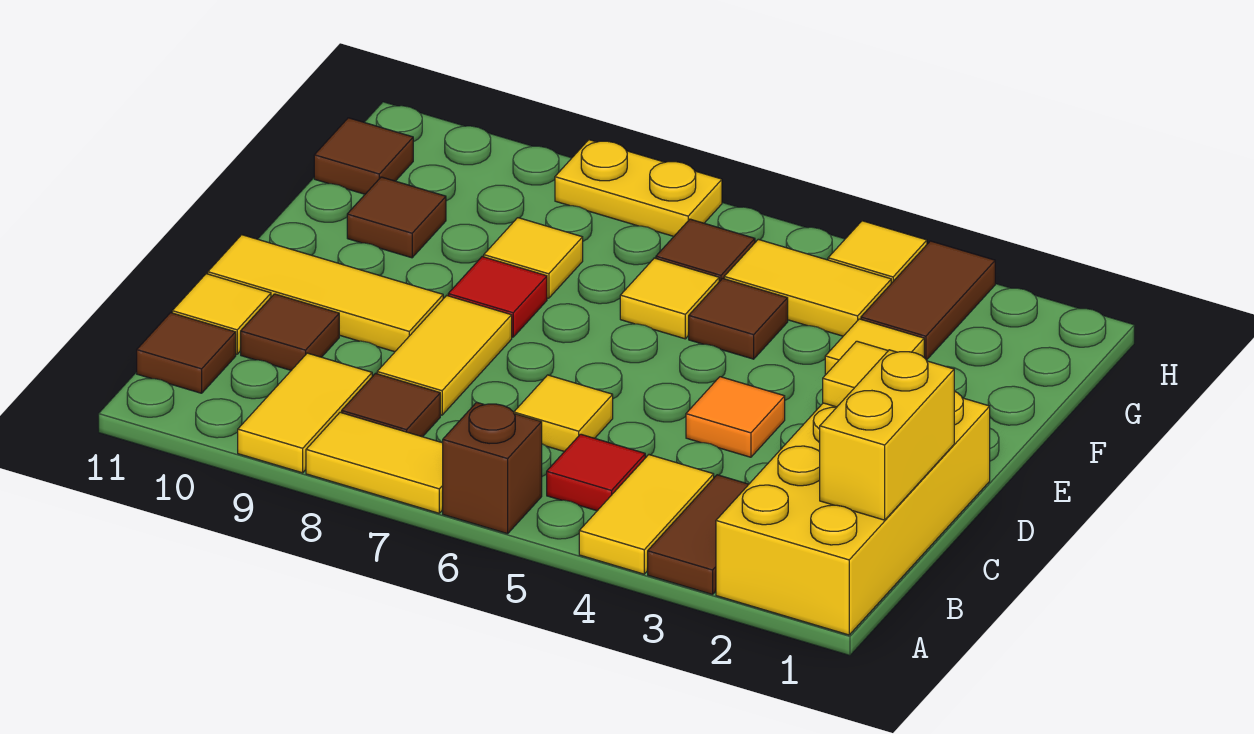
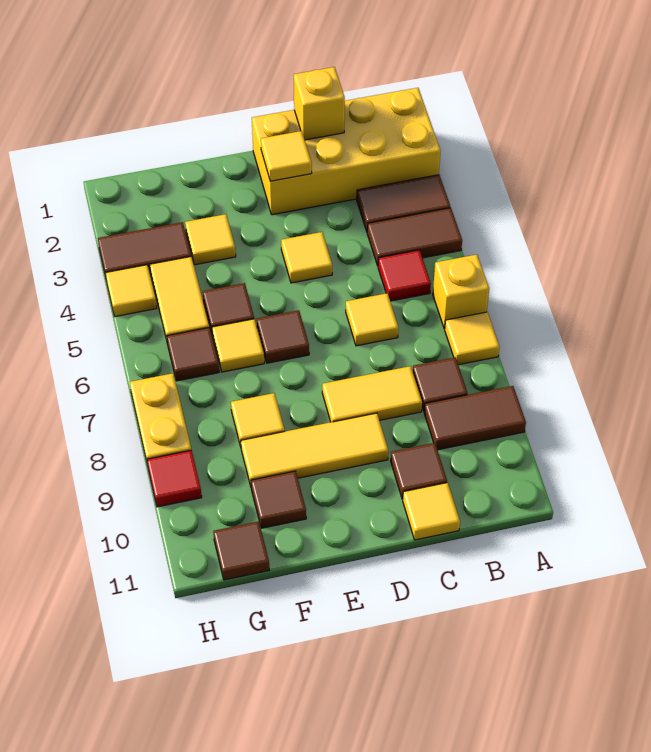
yellow tile A4:B4 level 1 -> brown tile A4:B4 level 1
brown brick A6 level 1 -> yellow brick A6 level 1
yellow tile A7:A8 level 1 -> yellow tile A7 level 1
yellow tile A9:B9 level 1 -> brown tile A9:B9 level 1
yellow brick B1:C1 level 2 -> yellow brick C1 level 2
brown tile B11 level 1 -> brown tile E6 level 1
orange tile D4 level 1 -> yellow tile D4 level 1
yellow tile D9:D11 level 1 -> yellow tile D9:F9 level 1
red tile E8 level 1 -> red tile H9 level 1

